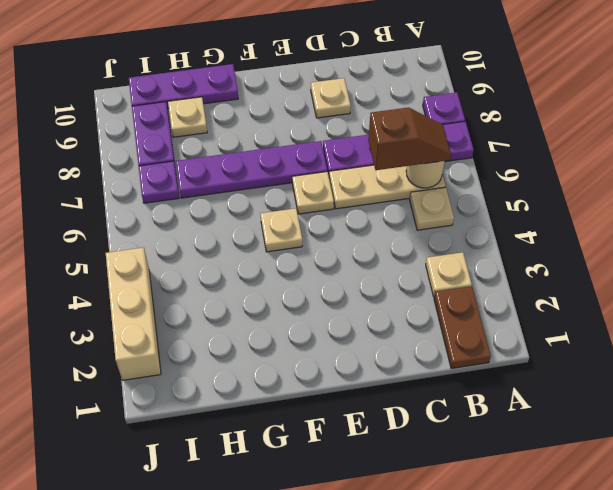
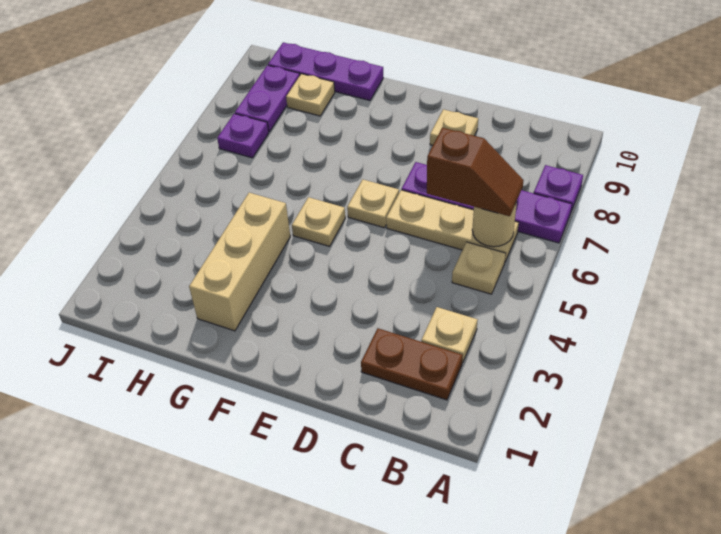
brown plate B1:B2 level 1 -> brown plate B2:C2 level 1
purple plate E7:H7 level 1 -> none
tan brick J2:J4 level 1 -> tan brick G2:G4 level 1

